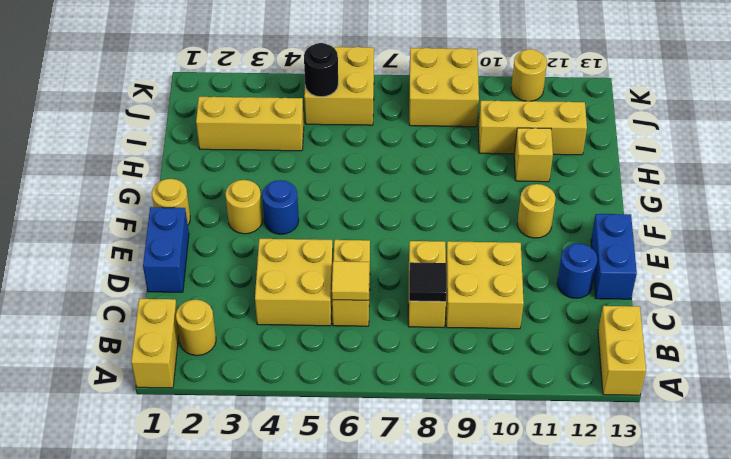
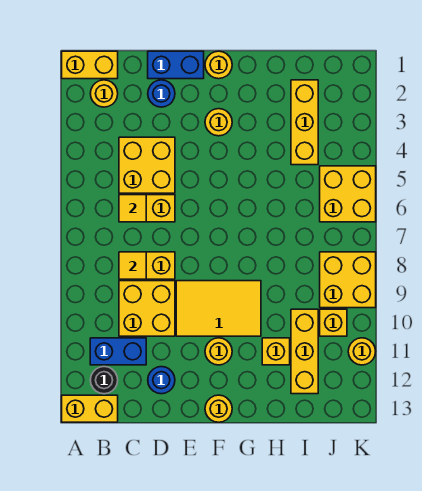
black tile C8 level 2 -> yellow tile C8 level 2
blue brick D13:E13 level 1 -> blue brick B11:C11 level 1
none -> yellow tile E9:G10 level 1
blue round brick F4 level 1 -> blue round brick D2 level 1
none -> yellow round brick F13 level 1
black round brick J5 level 2 -> black round brick B12 level 1
none -> yellow brick J10 level 1

